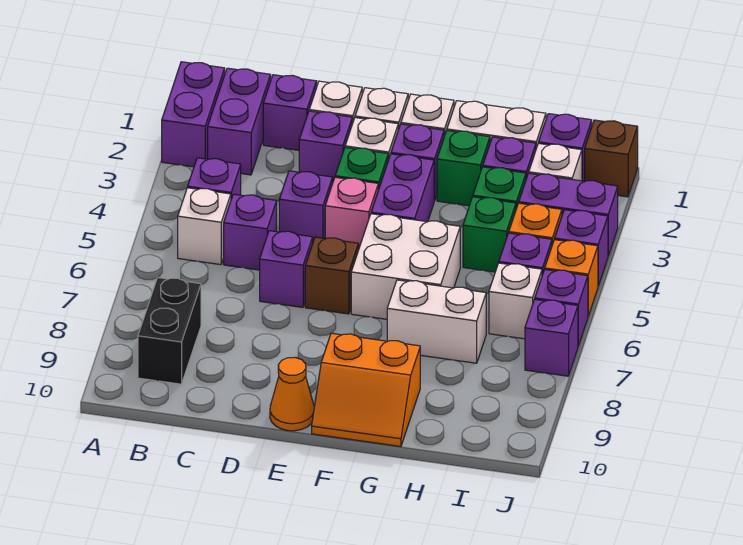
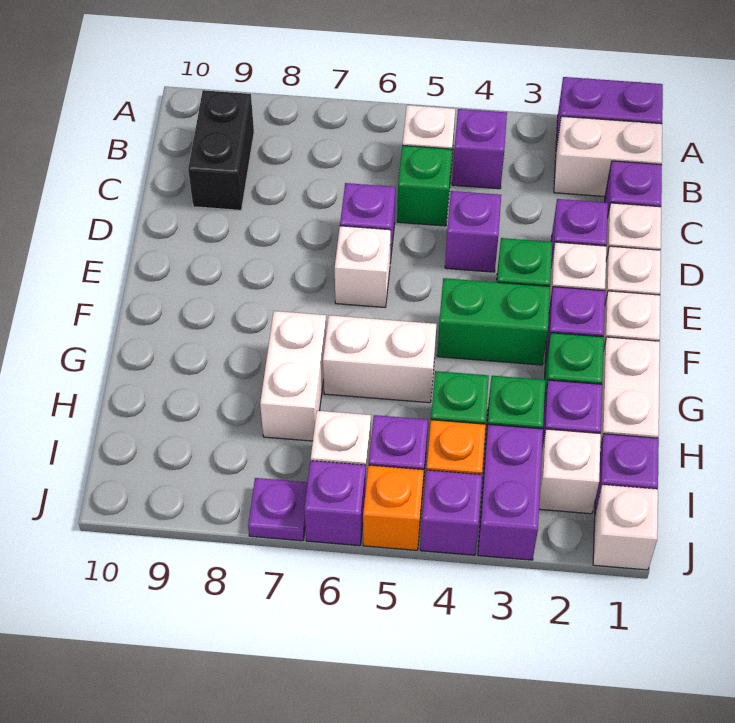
purple brick B1:B2 level 1 -> white brick B1:B2 level 1
black brick B8:B9 level 1 -> black brick B9:C9 level 1
purple brick C5 level 1 -> green brick C5 level 1
pink brick E4 level 1 -> none
brown brick E6 level 1 -> white brick E6 level 1
orange cone E10 level 1 -> none
purple brick F3:F4 level 1 -> green brick F3:F4 level 1
white brick F5:G6 level 1 -> white brick G5:G6 level 1
orange slope F9:G10 level 1 top 9 -> none
brown brick J1 level 1 -> white brick J1 level 1
purple brick J7 level 1 -> purple plate J7 level 1

